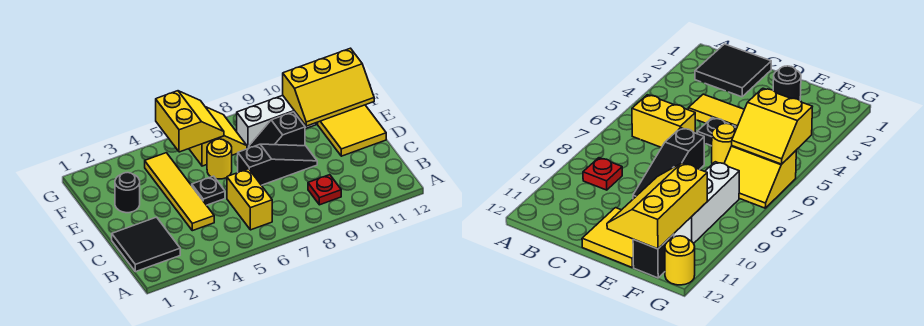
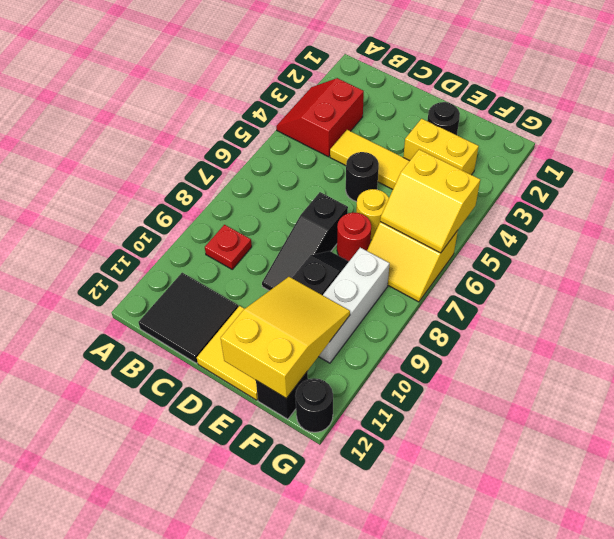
none -> red slope A3:B4 level 1 top B
black tile B1:C2 level 1 -> black tile B11:C12 level 1
yellow brick B6:C6 level 1 -> yellow brick E3:F3 level 1
black plate D5 level 1 -> black round brick D5 level 1
none -> red round brick E7 level 1
yellow slope E10:F12 level 2 top F -> yellow slope E10:F12 level 2 top 12
yellow round brick G12 level 1 -> black round brick G12 level 1

